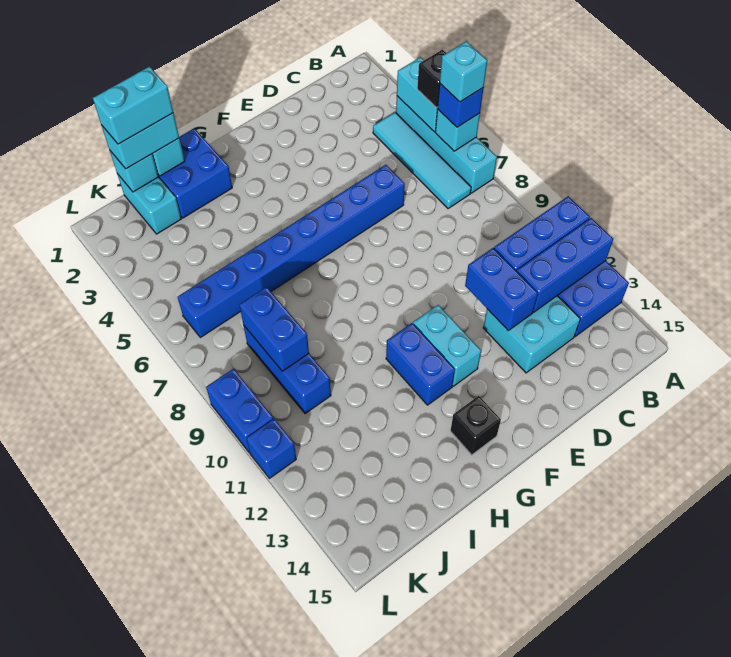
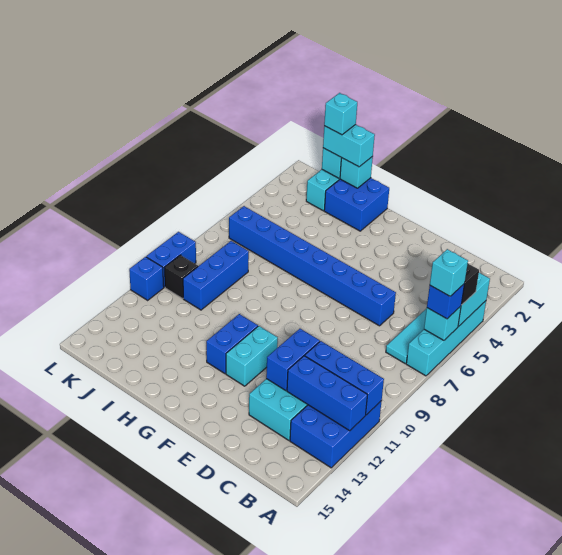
black brick G14 level 1 -> black brick K10 level 1
cyan brick I1:J1 level 4 -> cyan brick J1 level 4
blue brick J8:J9 level 2 -> none

